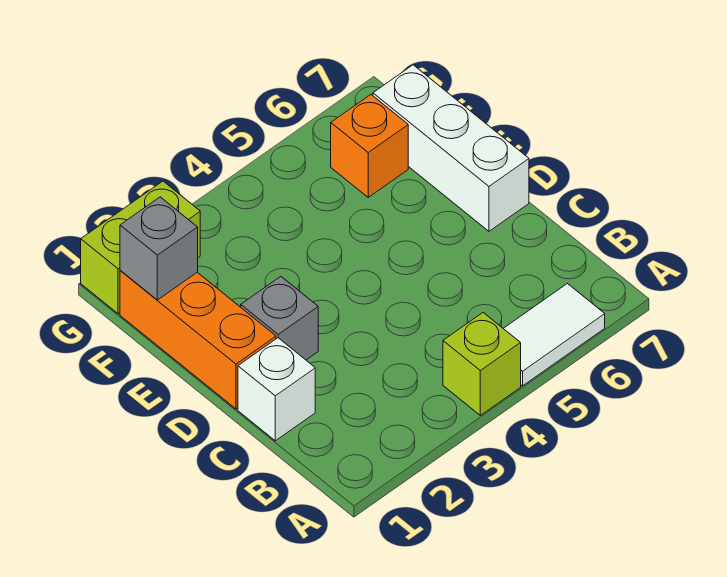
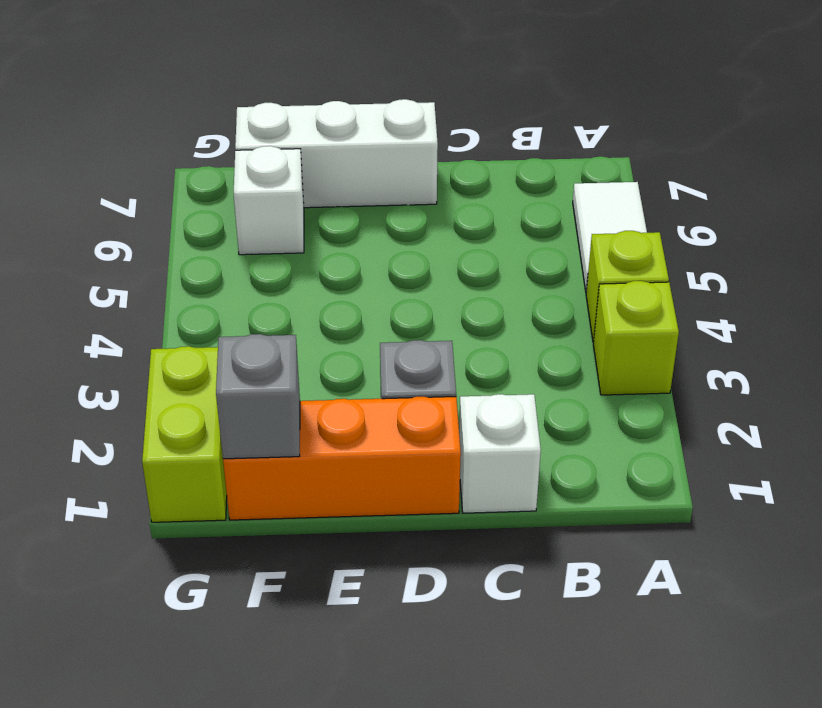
none -> lime brick A3 level 1
orange brick F6 level 1 -> white brick F6 level 1

